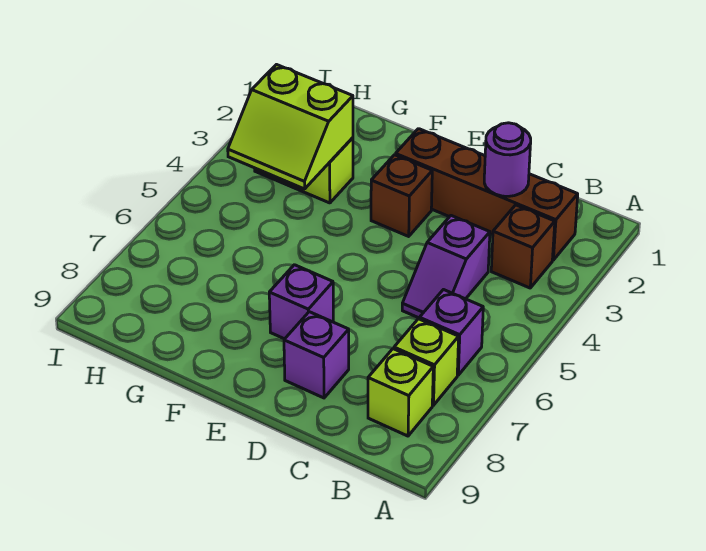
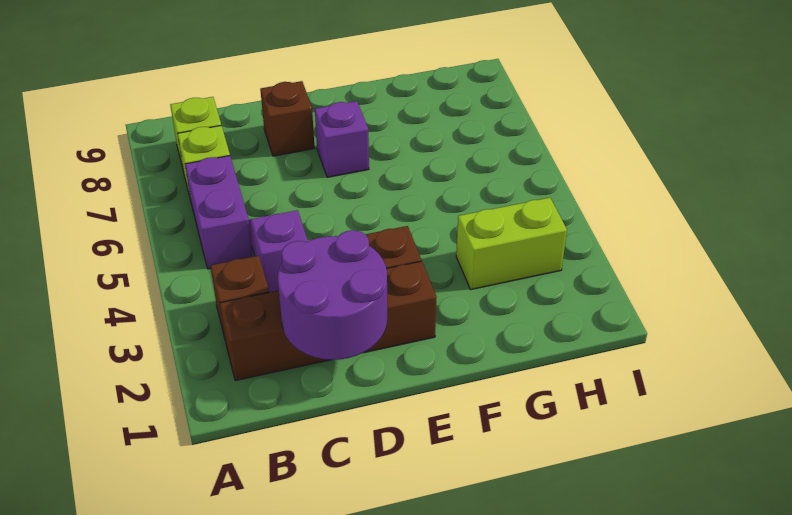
purple brick B6 level 1 -> purple brick B5:B6 level 1
purple round brick C2 level 2 -> purple round brick C1:D2 level 2
purple brick D8 level 1 -> brown brick D8 level 1
lime slope G3:H4 level 2 top 3 -> none

